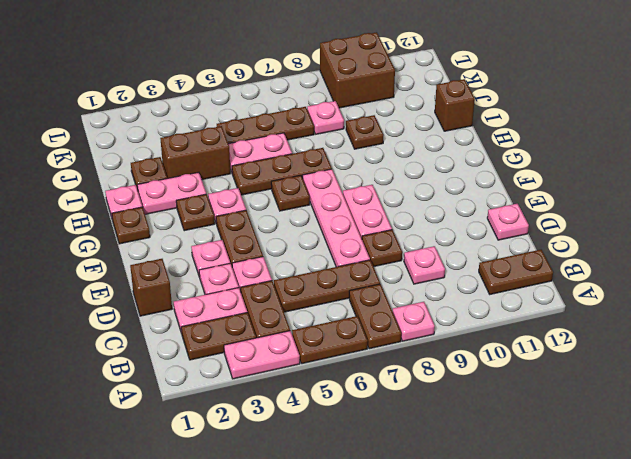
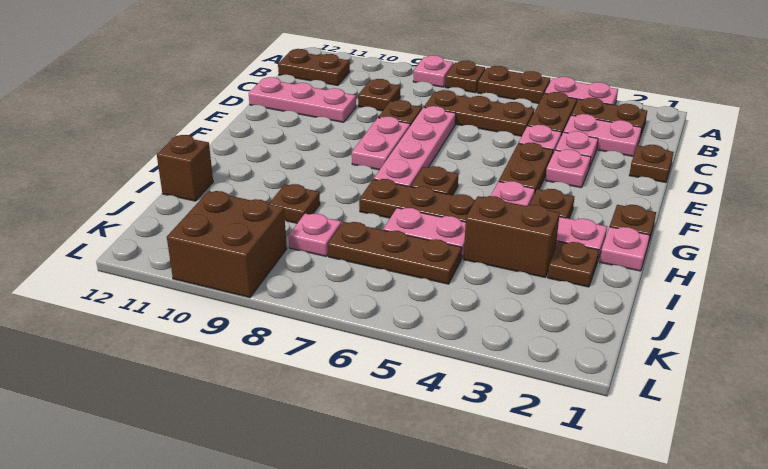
brown plate A7:B7 level 1 -> brown plate A7 level 1
pink plate C9 level 1 -> brown plate C9 level 1
brown brick D1 level 1 -> brown plate D1 level 1
pink plate D12 level 1 -> pink plate D10:D12 level 1

